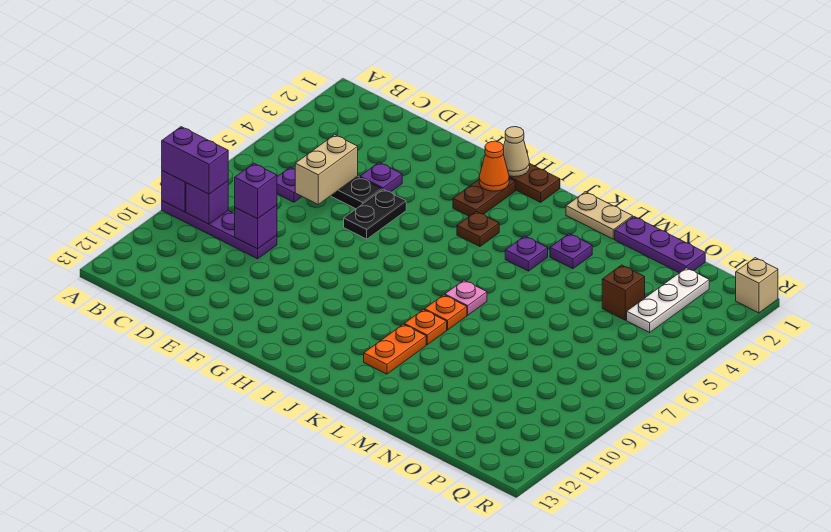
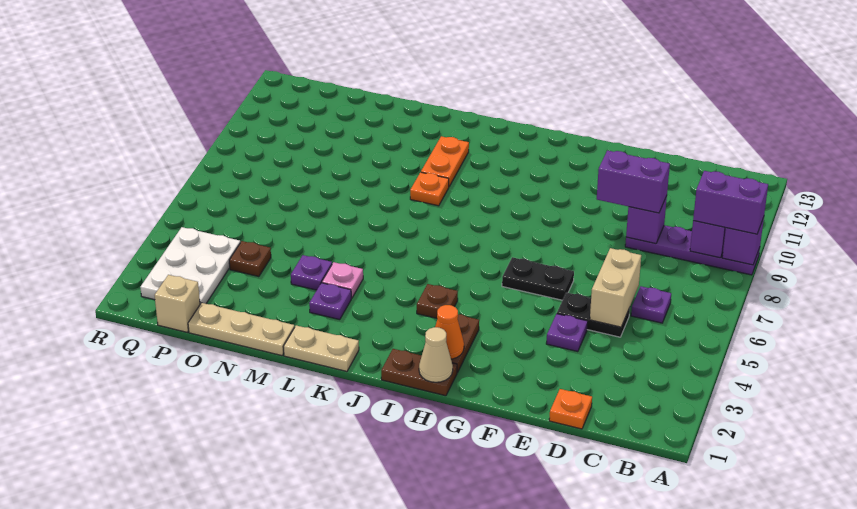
purple brick D9 level 3 -> purple brick D9:E9 level 3
black plate F5:F6 level 1 -> black plate F6:G6 level 1
purple plate K4 level 1 -> purple plate M4 level 1
pink plate K7 level 1 -> pink plate L4 level 1
orange plate K8 level 1 -> orange plate D1 level 1
purple plate M1:O1 level 1 -> tan plate M1:O1 level 1
brown brick O4 level 1 -> brown plate O4 level 1
white plate P2:P4 level 1 -> white plate P2:Q4 level 1
tan brick R1 level 1 -> tan brick P1 level 1

